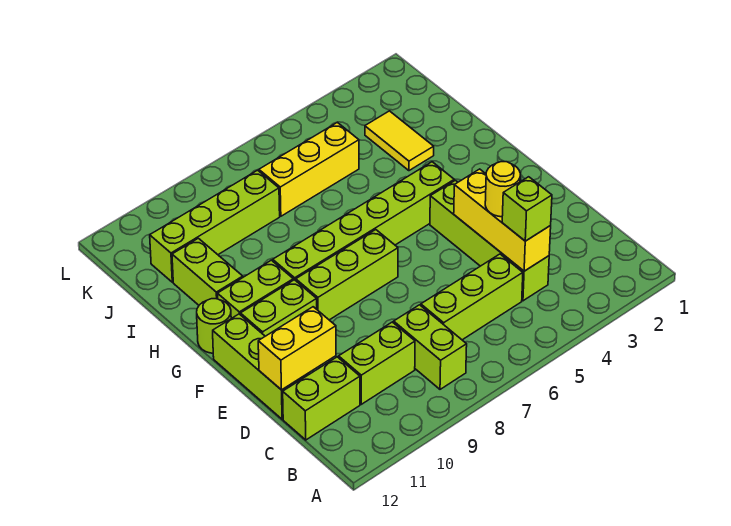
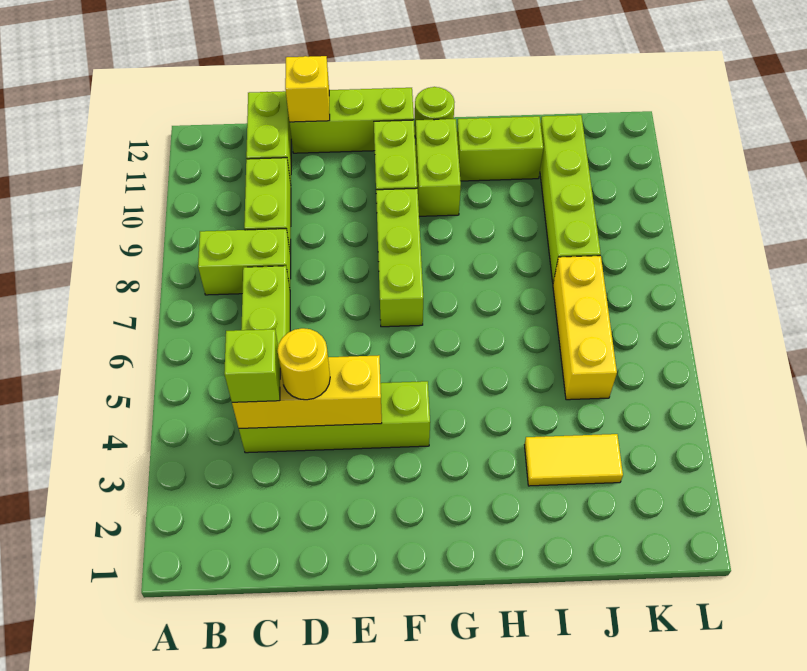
yellow brick D11:D12 level 2 -> yellow brick D12 level 2
lime brick G4:G9 level 1 -> none

